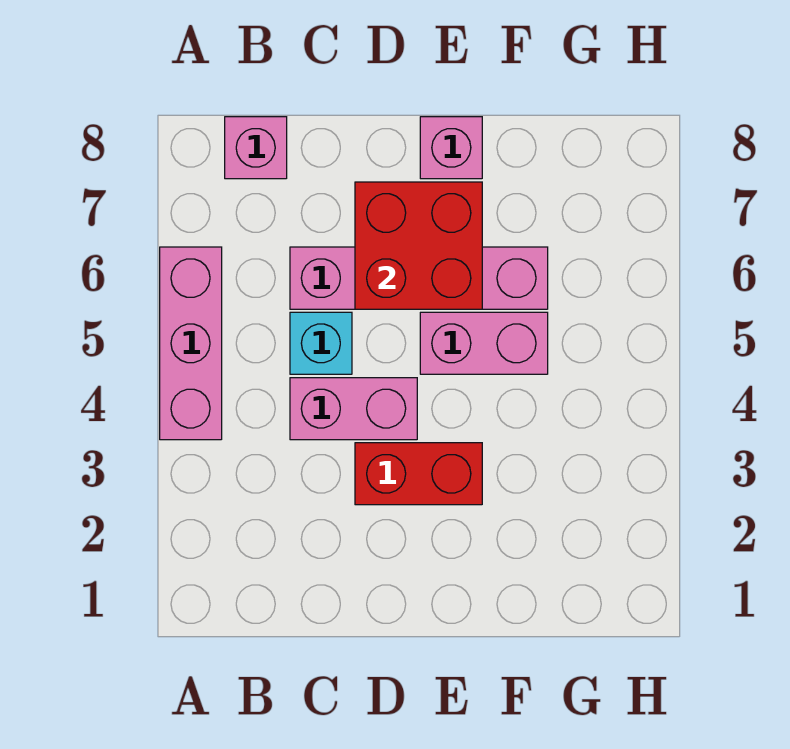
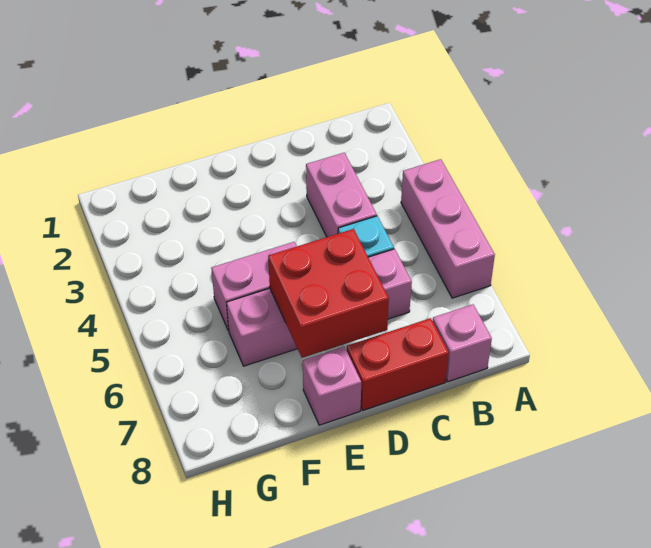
pink brick C4:D4 level 1 -> pink brick C3:C4 level 1
red brick D3:E3 level 1 -> red brick C8:D8 level 1

